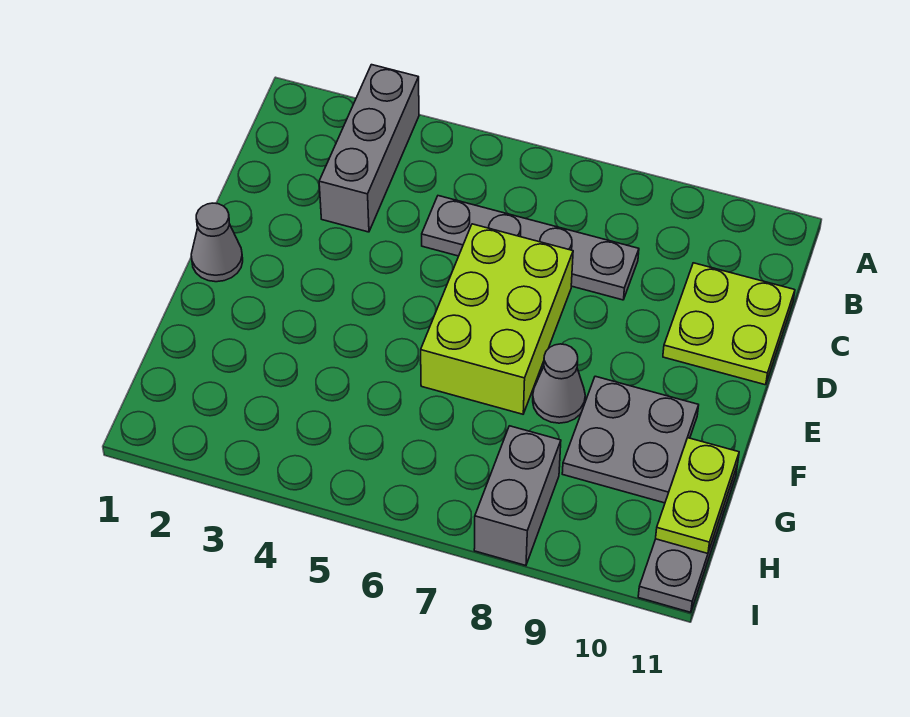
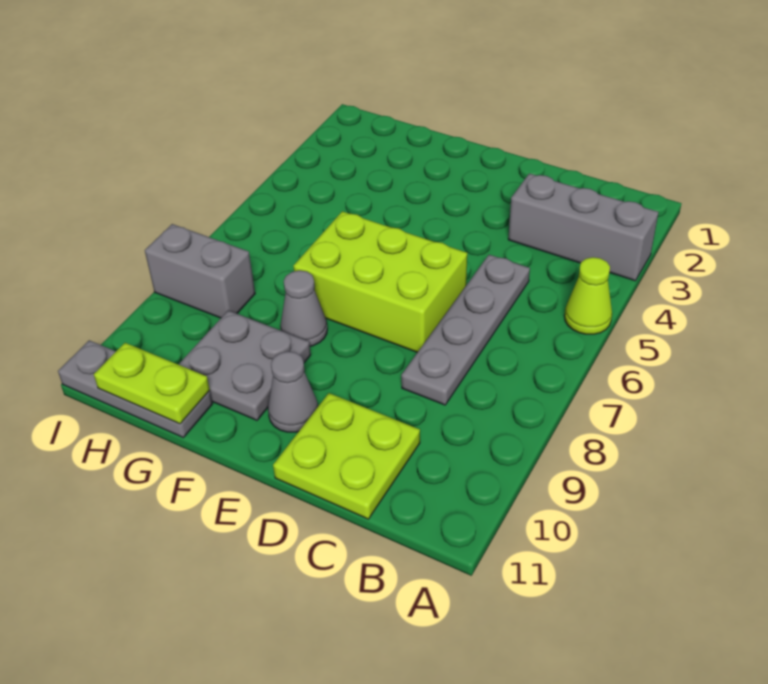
none -> lime cone A5 level 1
grey cone E1 level 1 -> grey cone E10 level 1

